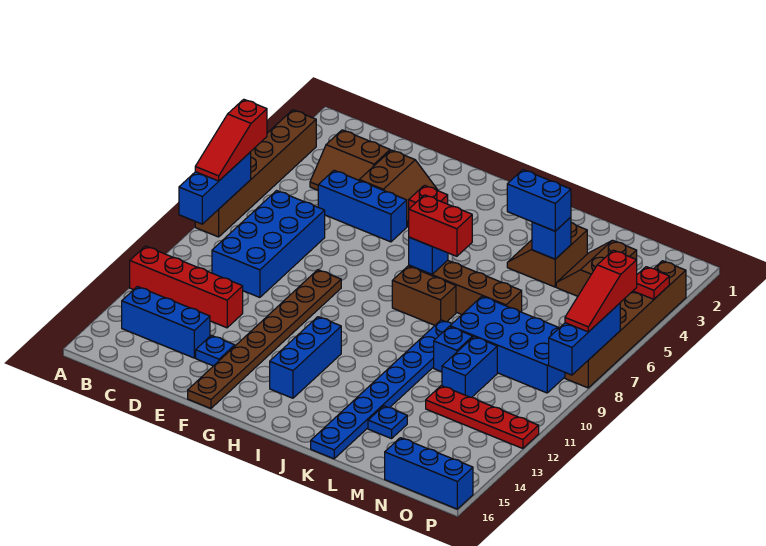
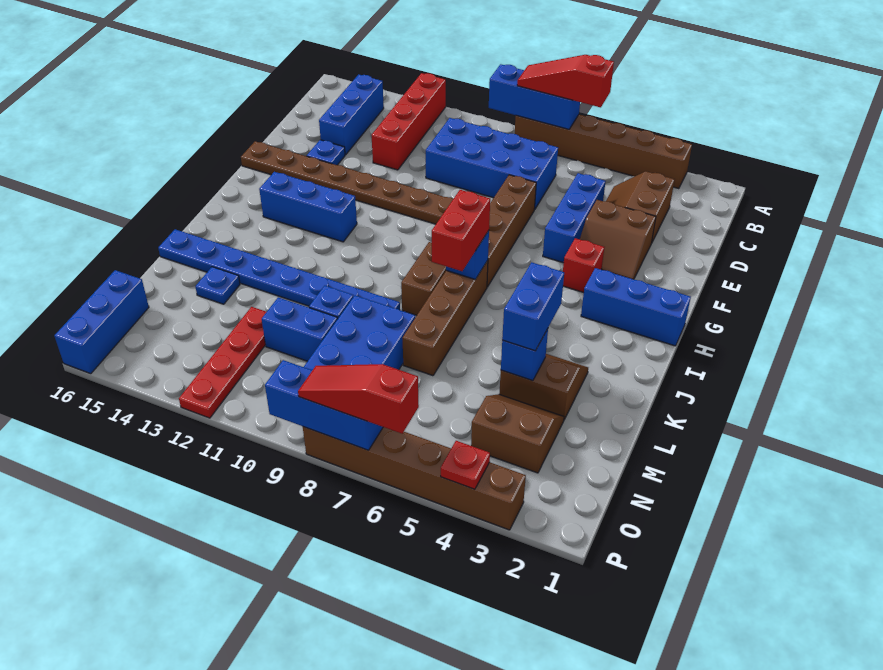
none -> brown brick E7:H7 level 1
none -> blue brick H1:H3 level 1

